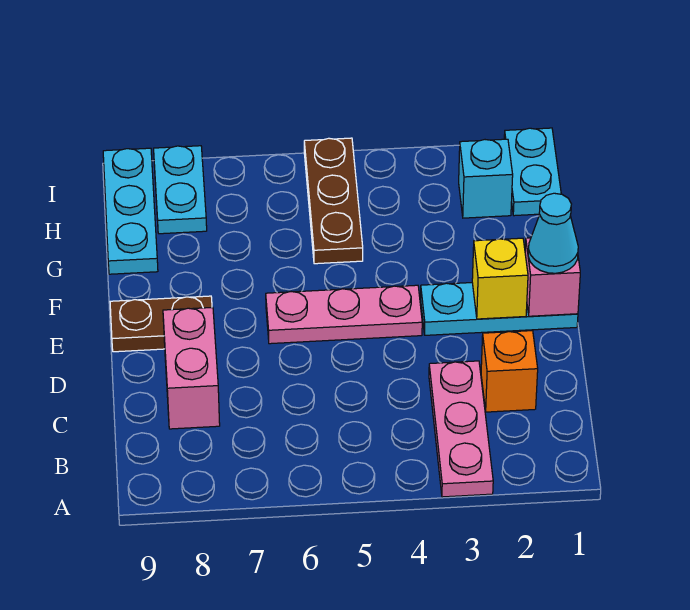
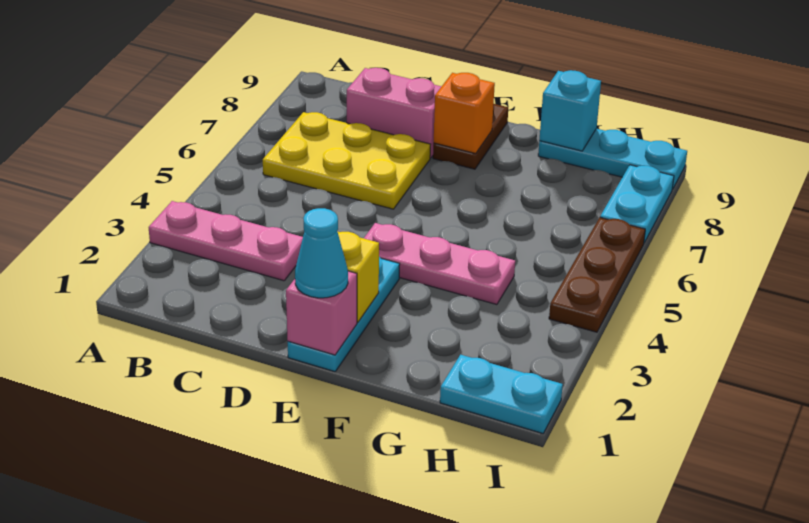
none -> yellow plate B6:D7 level 1
orange brick C2 level 1 -> orange brick E8 level 2
pink plate E4:E6 level 1 -> pink plate E4:G4 level 1
brown plate G5:I5 level 1 -> brown plate I4:I6 level 1
cyan brick H2 level 1 -> cyan brick G9 level 2
cyan plate H8:I8 level 1 -> cyan plate I7:I8 level 1

